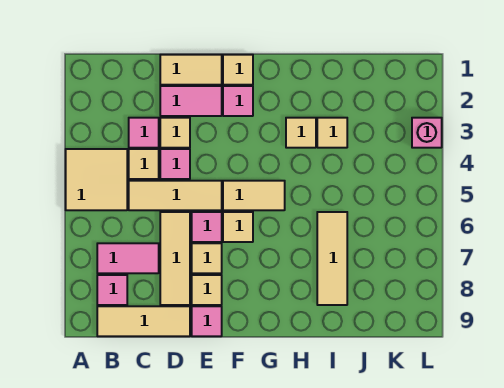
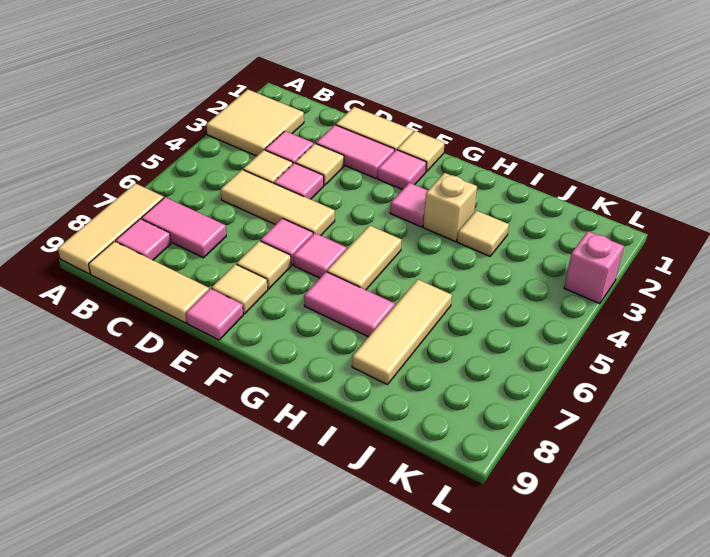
tan tile A4:B5 level 1 -> tan tile A2:B3 level 1
tan tile D6:D8 level 1 -> tan tile A7:A9 level 1
tan tile F5:G5 level 1 -> tan tile G5:G6 level 1
tan tile F6 level 1 -> pink tile F6 level 1
none -> pink tile G3 level 1
none -> pink tile G7:H7 level 1
tan tile H3 level 1 -> tan brick H3 level 1

